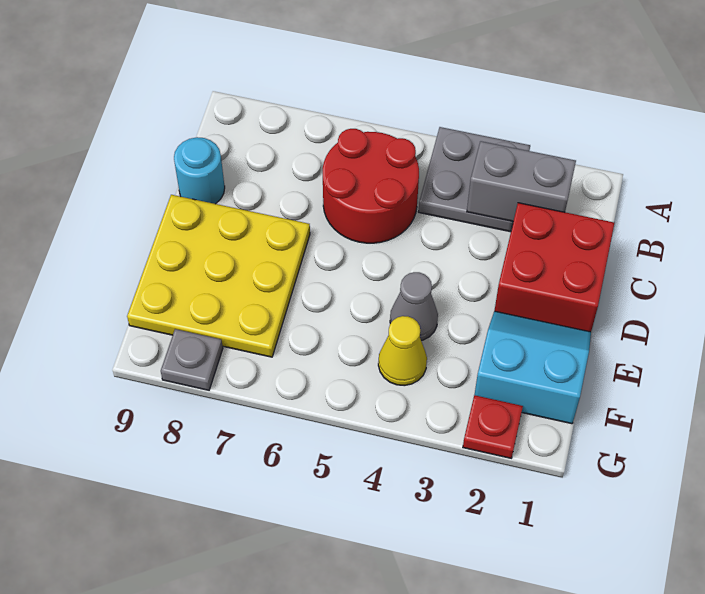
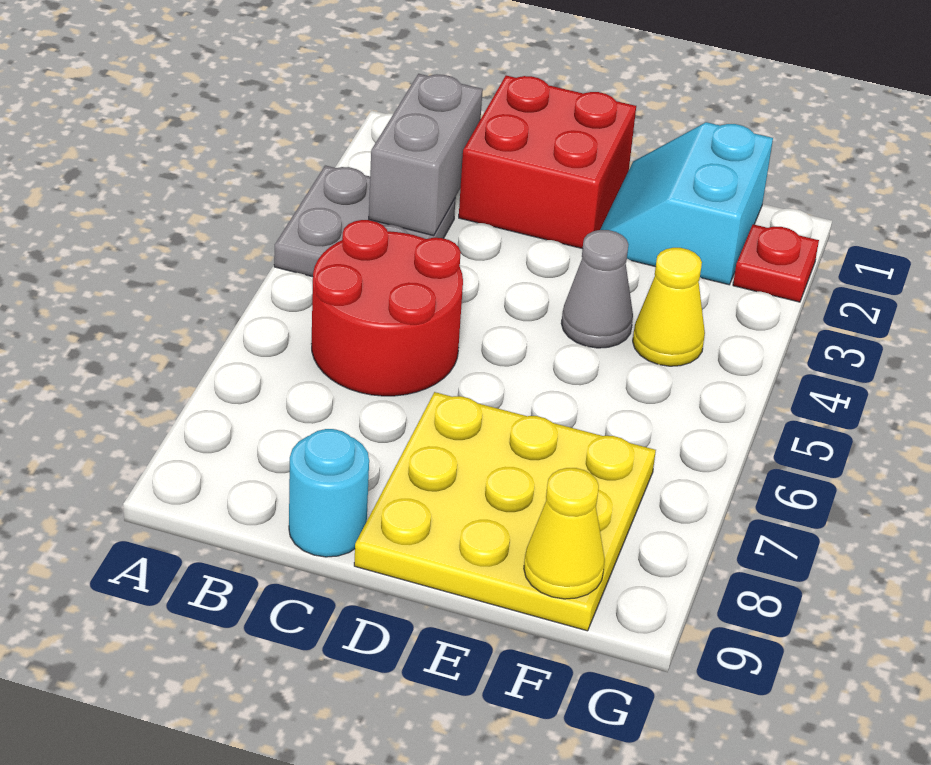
none -> yellow cone F9 level 2
grey plate G8 level 1 -> none

